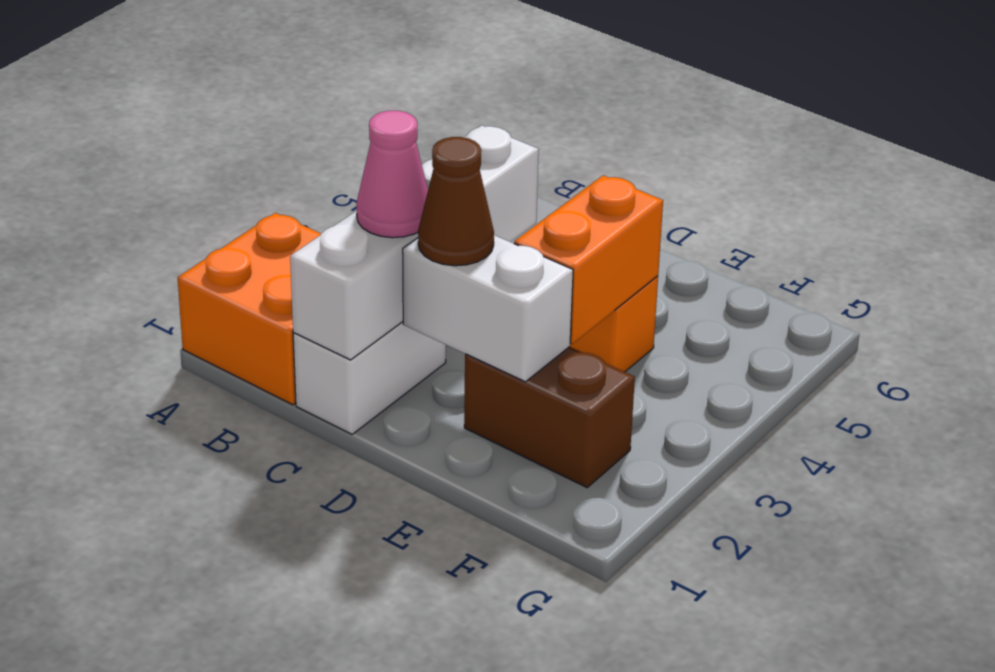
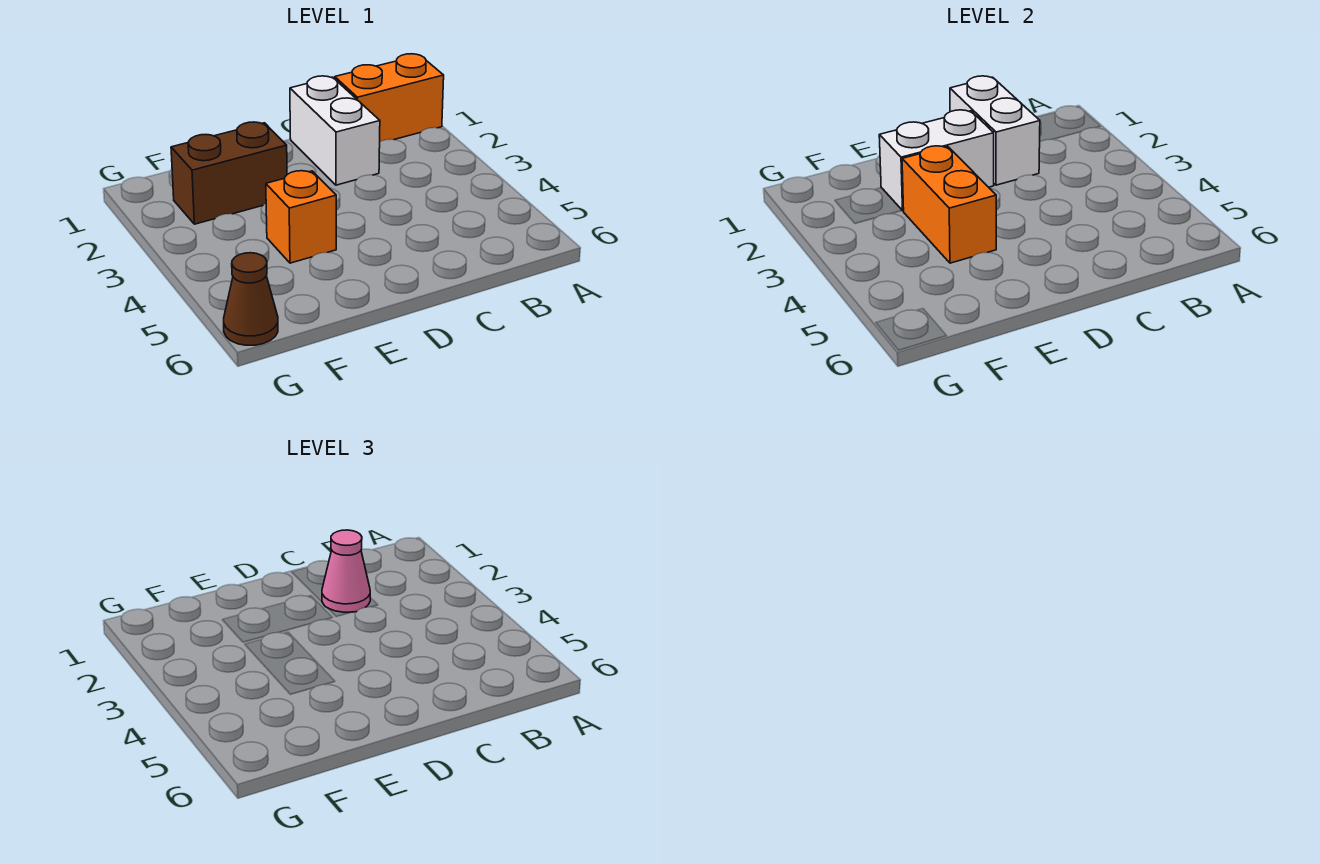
orange brick A1:B2 level 1 -> orange brick A1:B1 level 1
white brick C1:C4 level 2 -> white brick C1:C2 level 2
brown cone D2 level 3 -> brown cone G6 level 1

